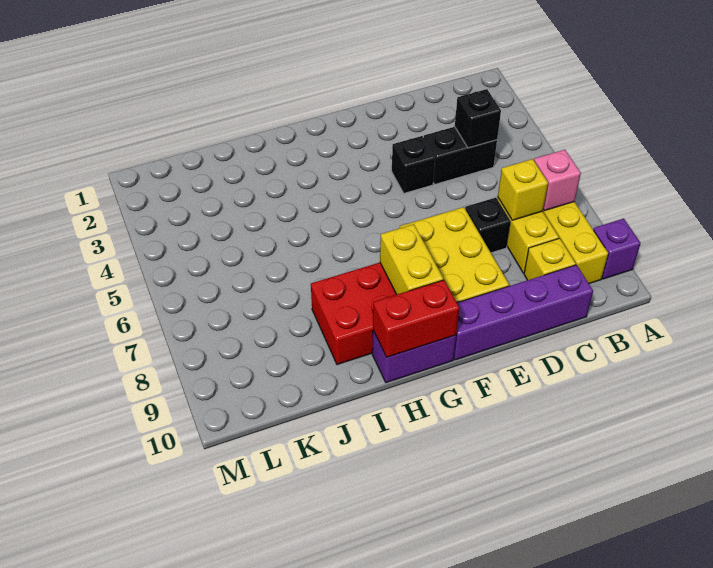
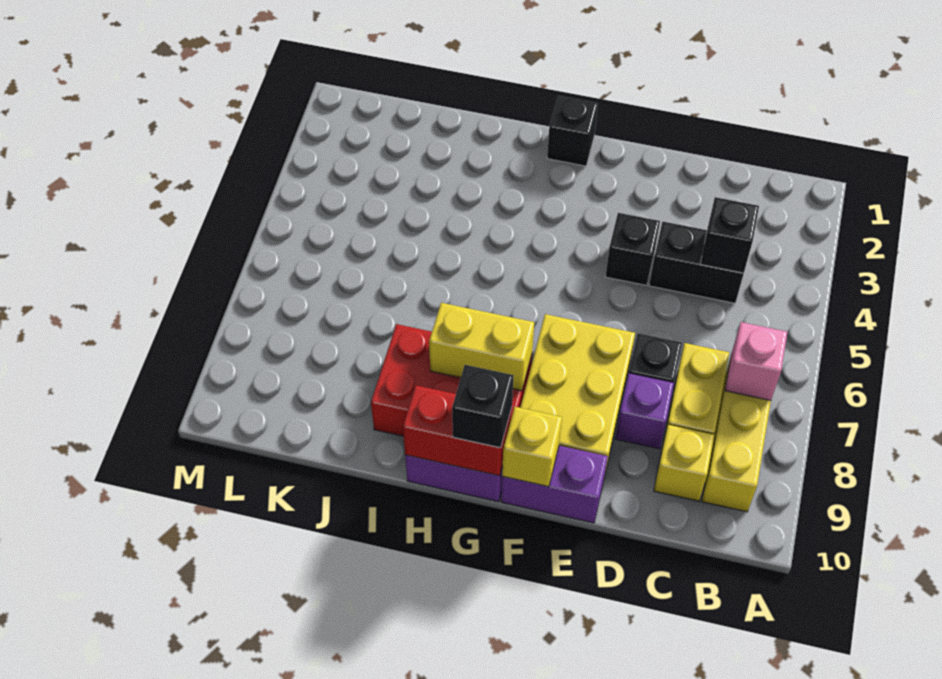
purple brick A9 level 1 -> purple brick D8 level 1
yellow brick C7 level 2 -> yellow brick F10 level 2
purple brick C10:F10 level 1 -> purple brick E10:F10 level 1
none -> black brick G1 level 1
yellow brick G8:G9 level 2 -> yellow brick G8:H8 level 2
none -> black brick G10 level 3

